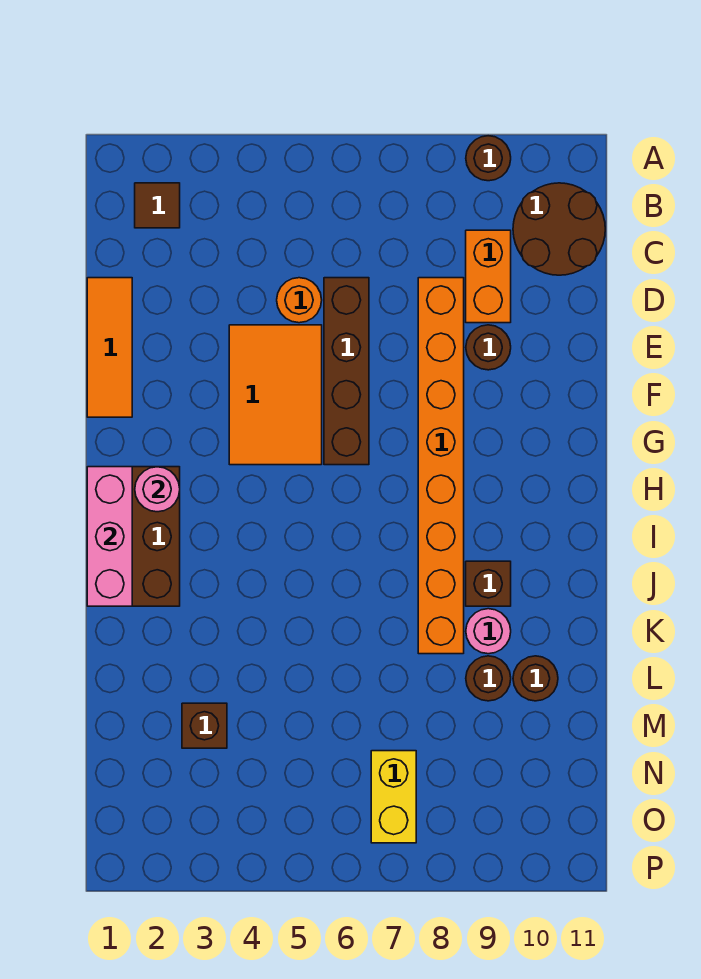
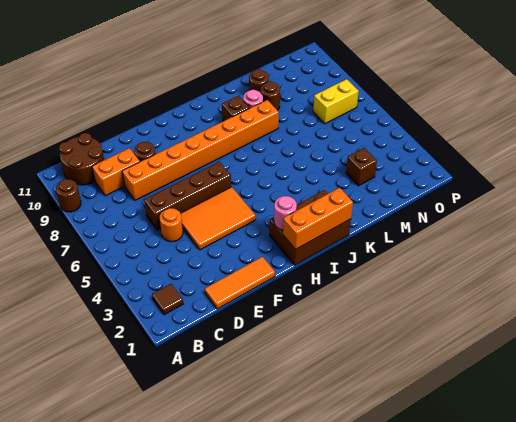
pink brick H1:J1 level 2 -> orange brick H1:J1 level 2

